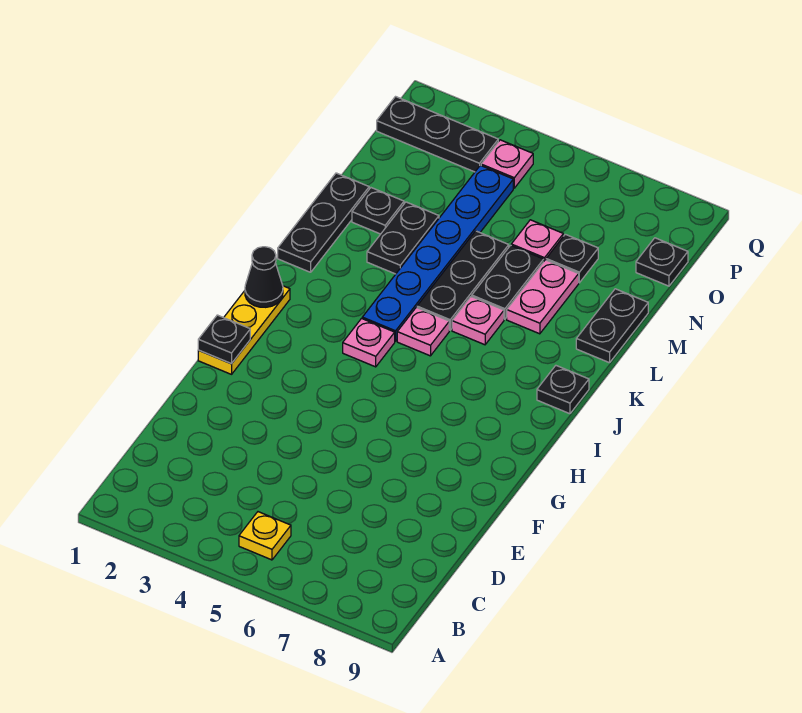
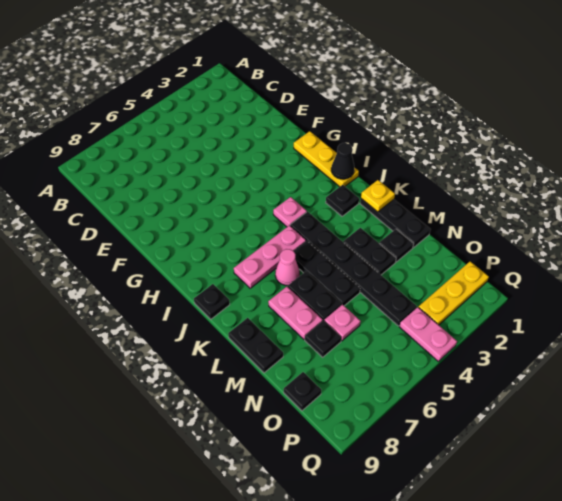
yellow plate B5 level 1 -> yellow plate K1 level 2
black plate G1 level 2 -> black plate J2 level 1
blue plate J4:O4 level 1 -> black plate J4:O4 level 1
pink plate J5 level 1 -> pink plate J5:J7 level 1
pink plate K6 level 1 -> pink cone K6 level 1
black plate P1:P3 level 1 -> yellow plate P1:P3 level 1
pink plate P4 level 1 -> pink plate P4:Q4 level 1

